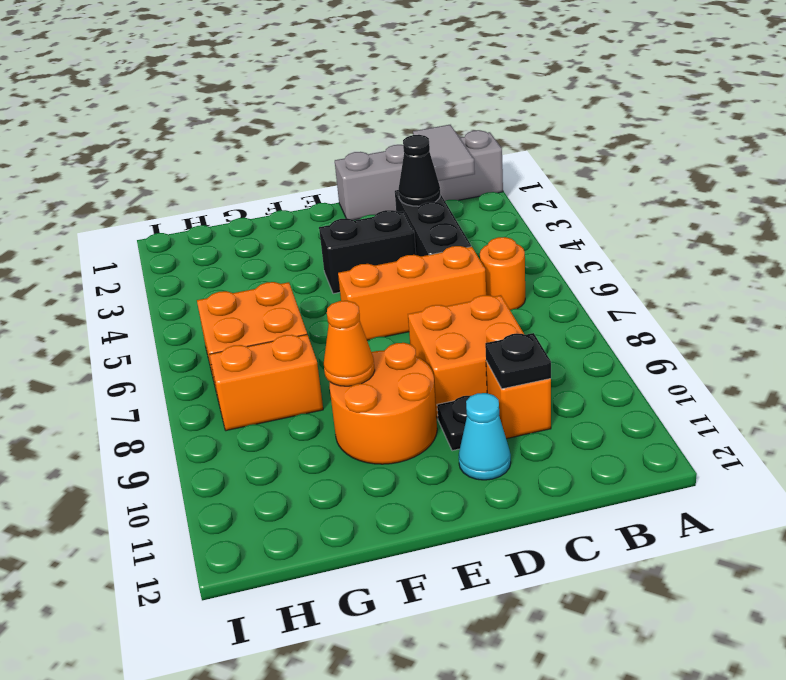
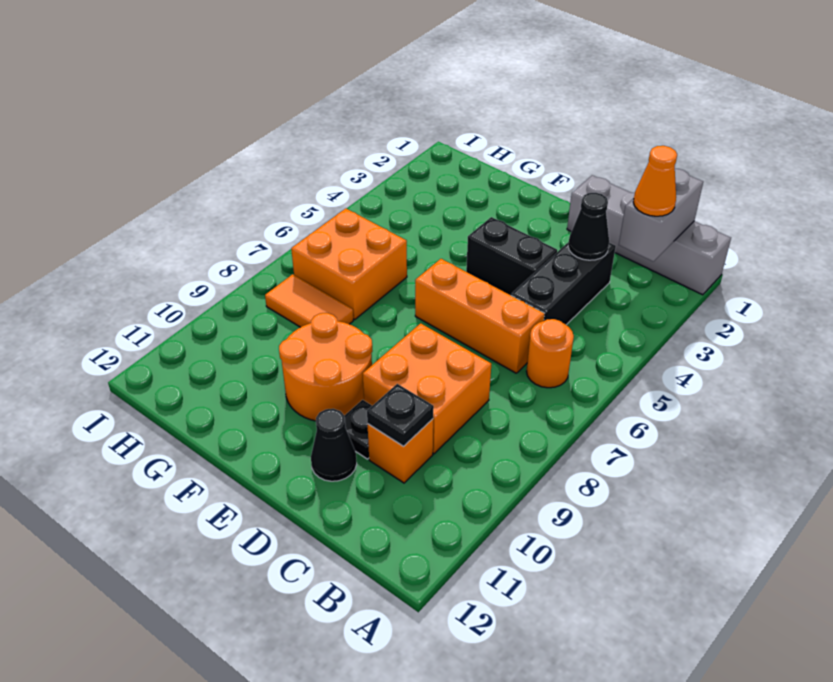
grey tile B1:B2 level 2 -> grey brick B1:B2 level 2
cyan cone D11 level 1 -> black cone D11 level 1
orange cone F9 level 2 -> orange cone B2 level 3
orange brick G8:H8 level 1 -> orange tile G8:H8 level 1

